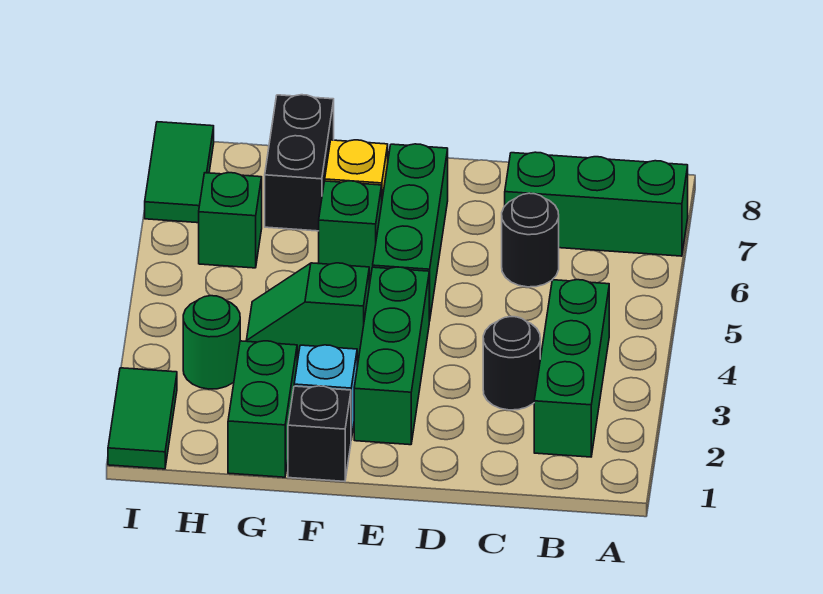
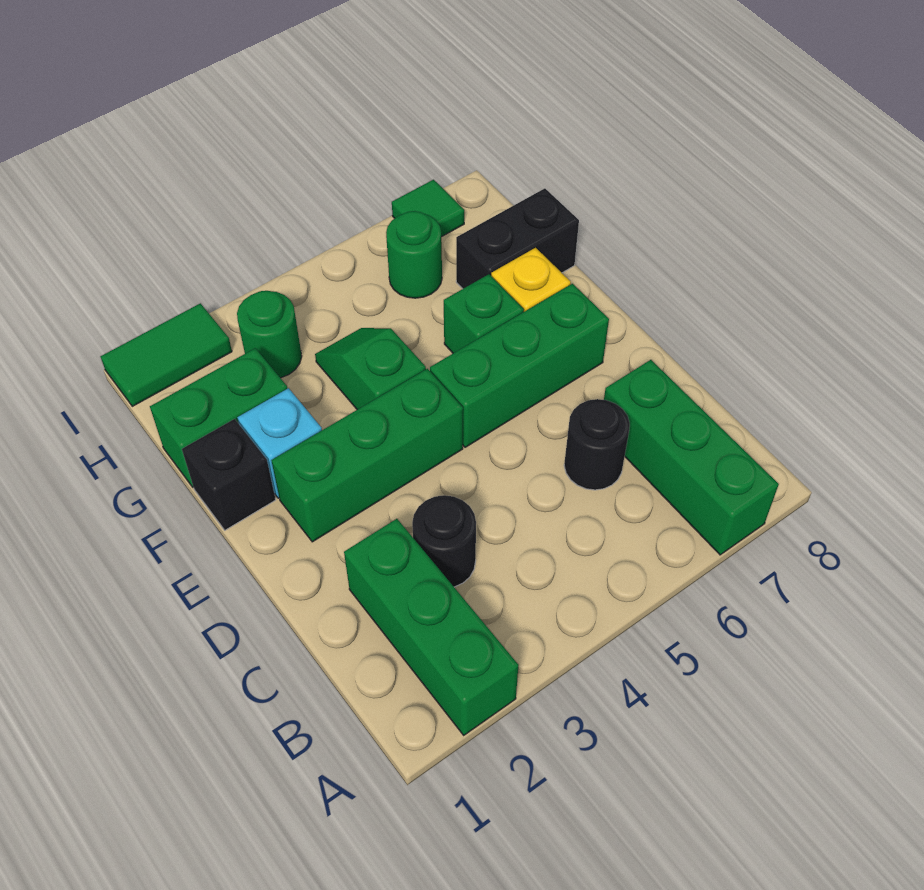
green brick B2:B4 level 1 -> green brick A2:C2 level 1
green brick H6 level 1 -> green round brick H6 level 1
green tile I7:I8 level 1 -> green tile I7 level 1

